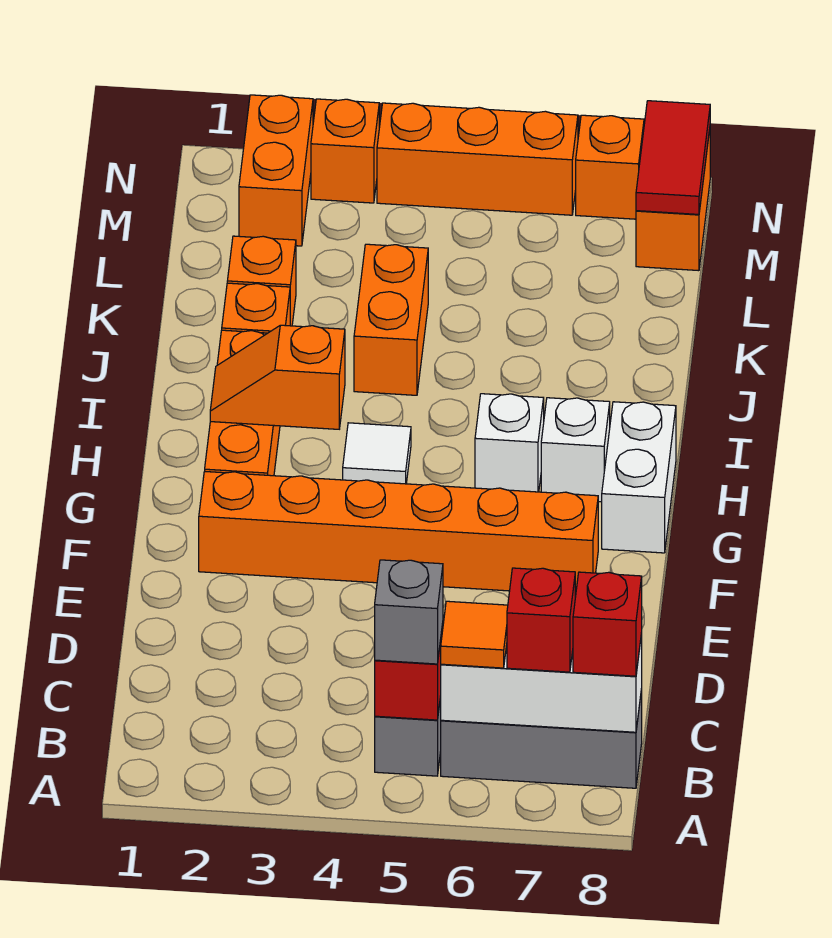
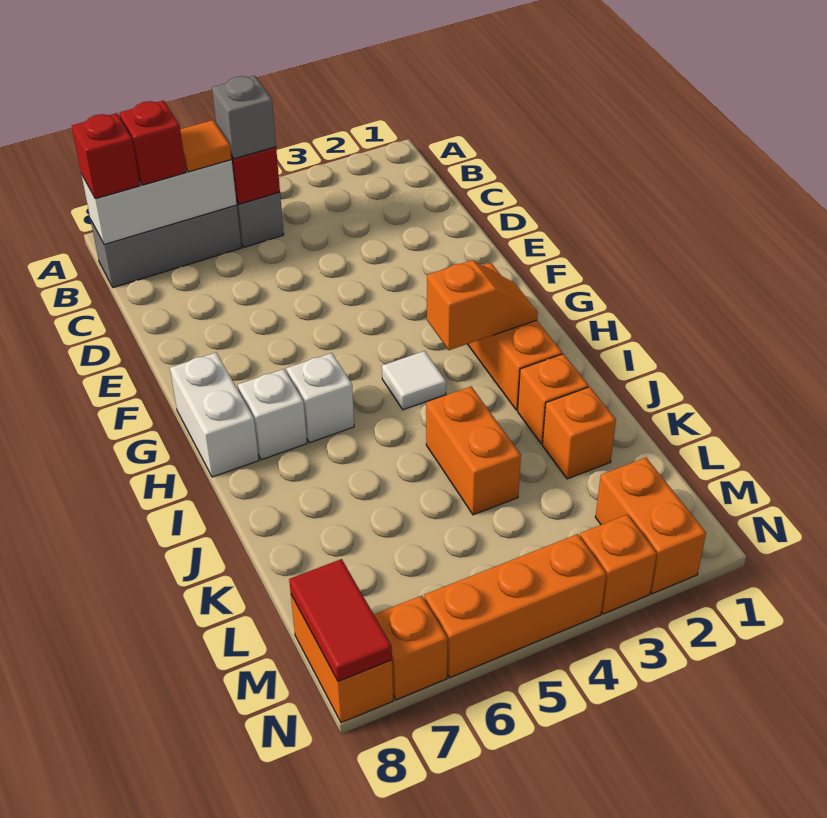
orange brick F2:F7 level 1 -> none

